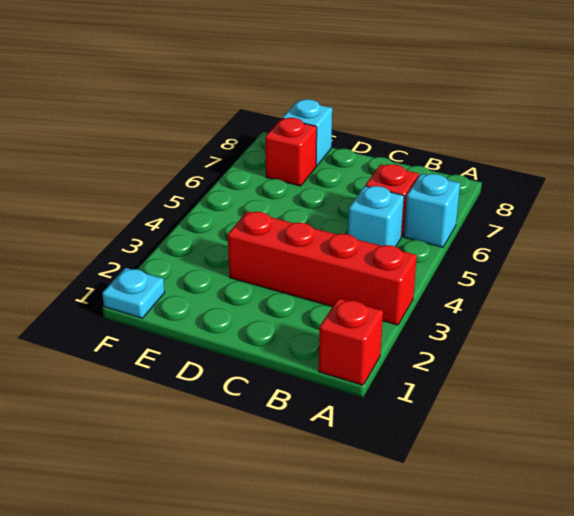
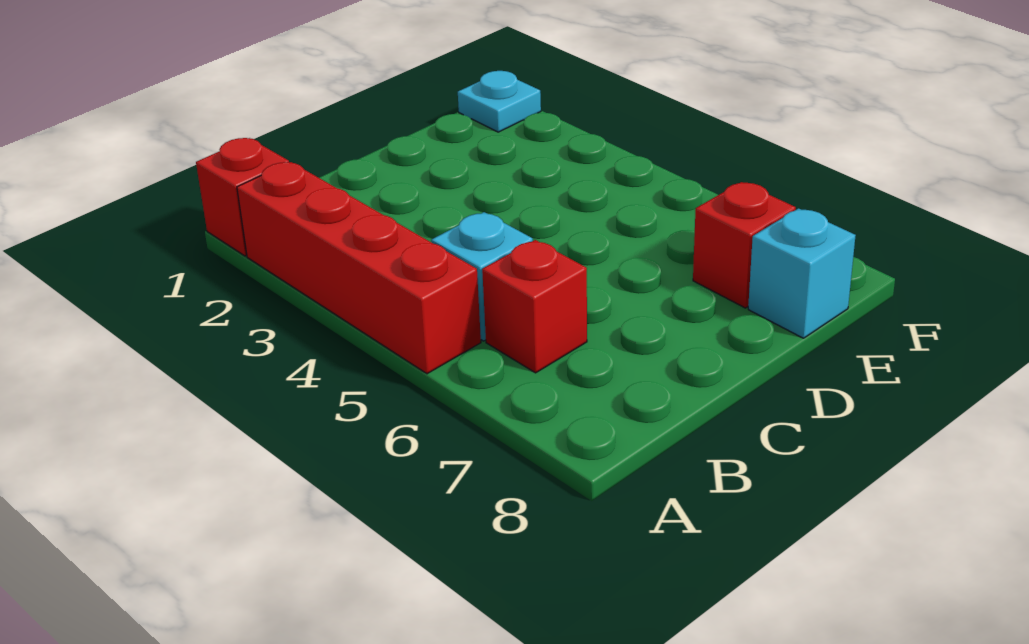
red brick A3:D3 level 1 -> red brick A2:A5 level 1
cyan brick A6 level 1 -> none

